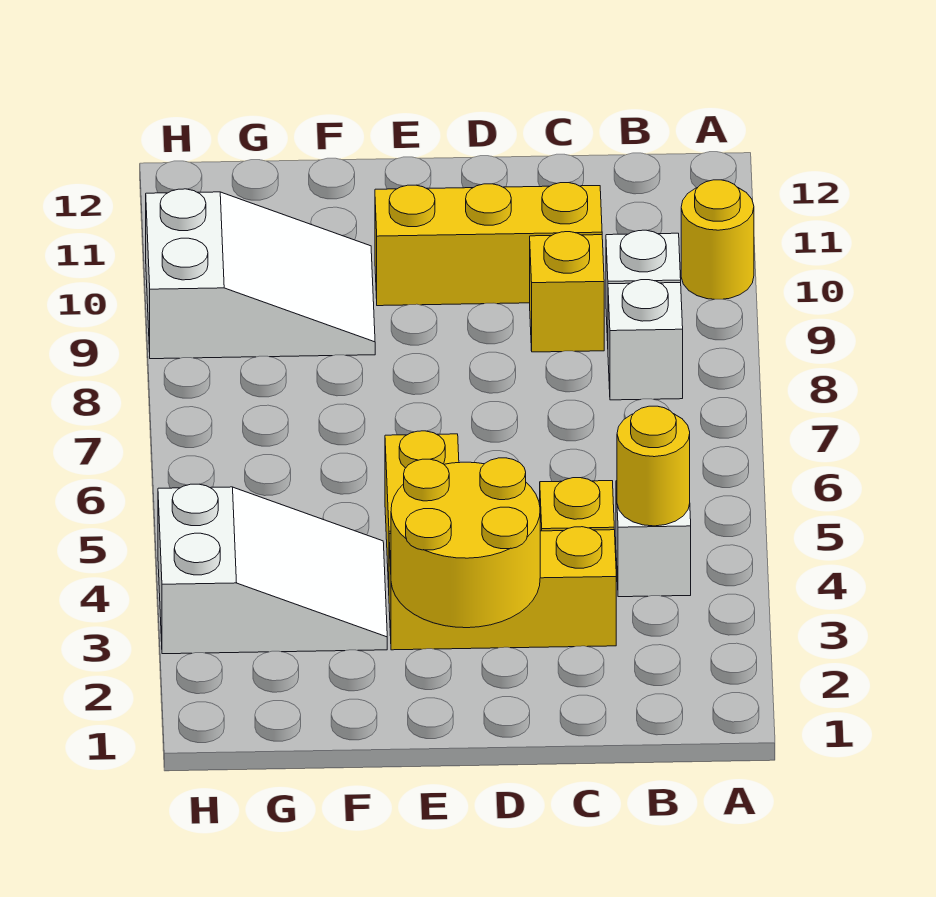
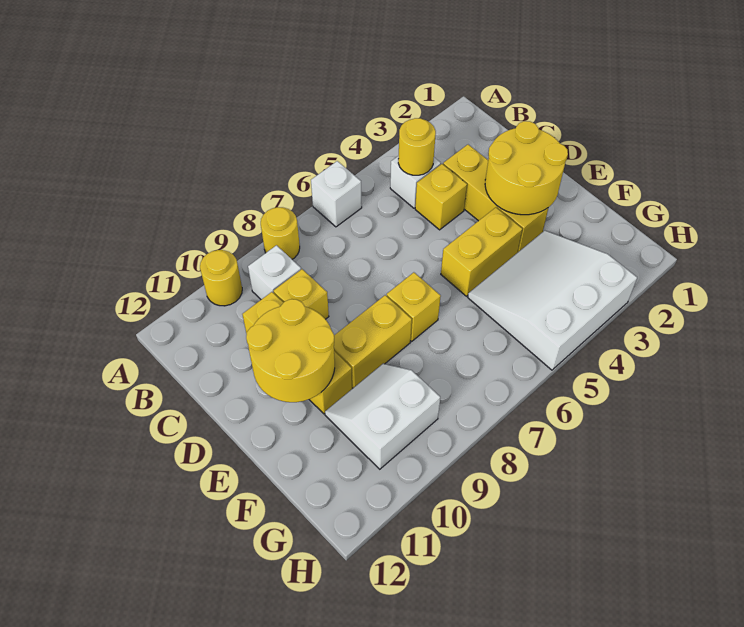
none -> yellow round brick A8 level 1
white brick B8 level 1 -> white brick A6 level 1
none -> yellow round brick D10:E11 level 2
none -> yellow brick E7 level 1
none -> yellow brick E8:E9 level 1
white slope F3:H4 level 1 top H -> white slope F3:H5 level 1 top H
white slope F9:H10 level 1 top H -> white slope F9:G10 level 1 top G

